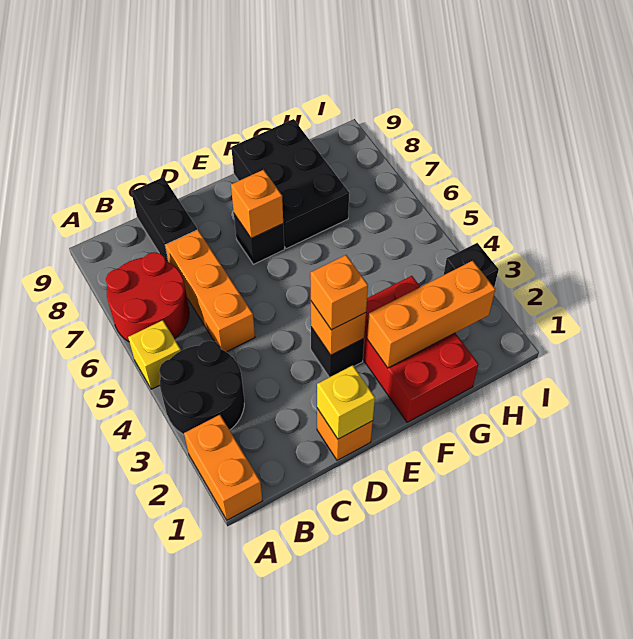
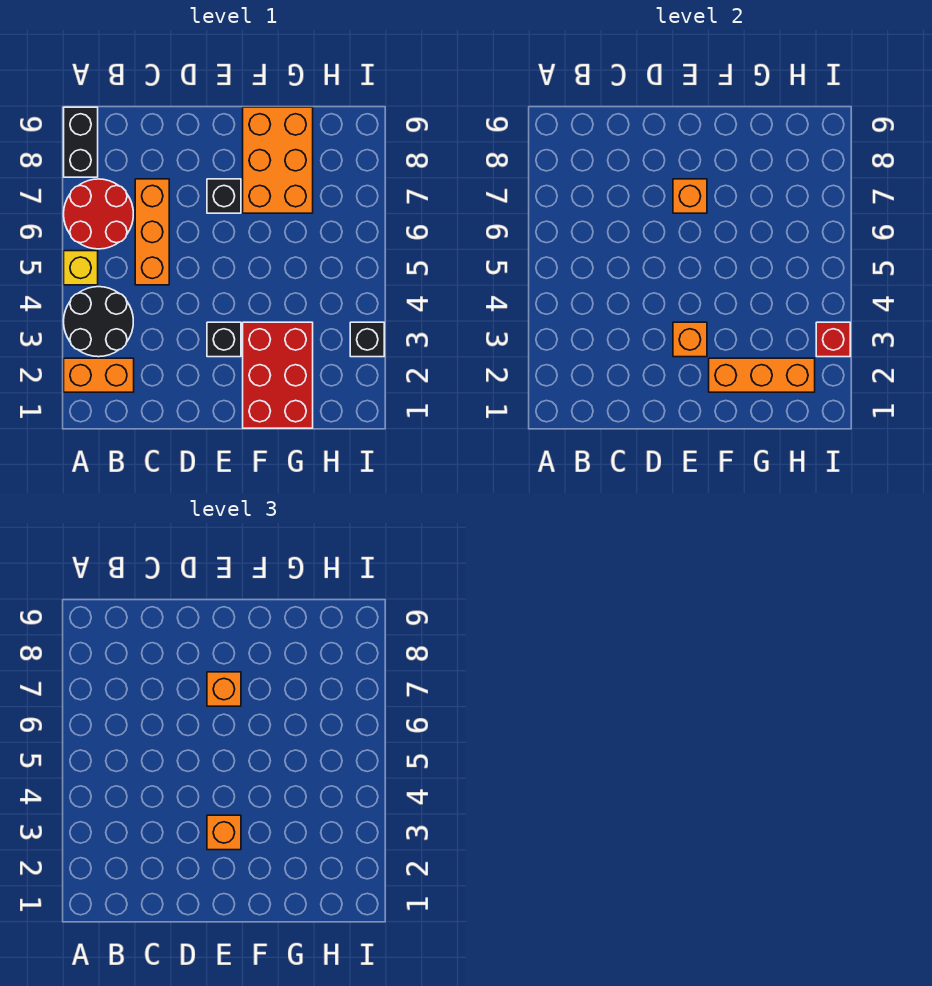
orange brick A1:A2 level 1 -> orange brick A2:B2 level 1
black brick C8:C9 level 1 -> black brick A8:A9 level 1
orange brick D1 level 1 -> orange brick E7 level 3
yellow brick D1 level 2 -> none
black brick F7:G9 level 1 -> orange brick F7:G9 level 1
none -> red brick I3 level 2

